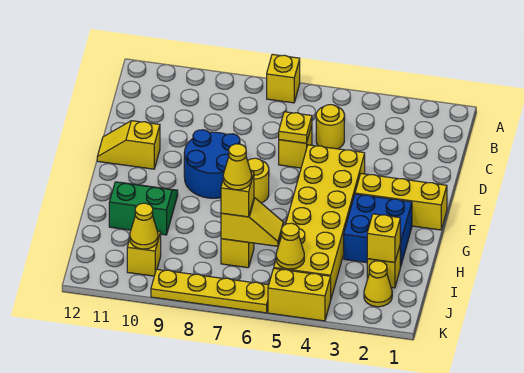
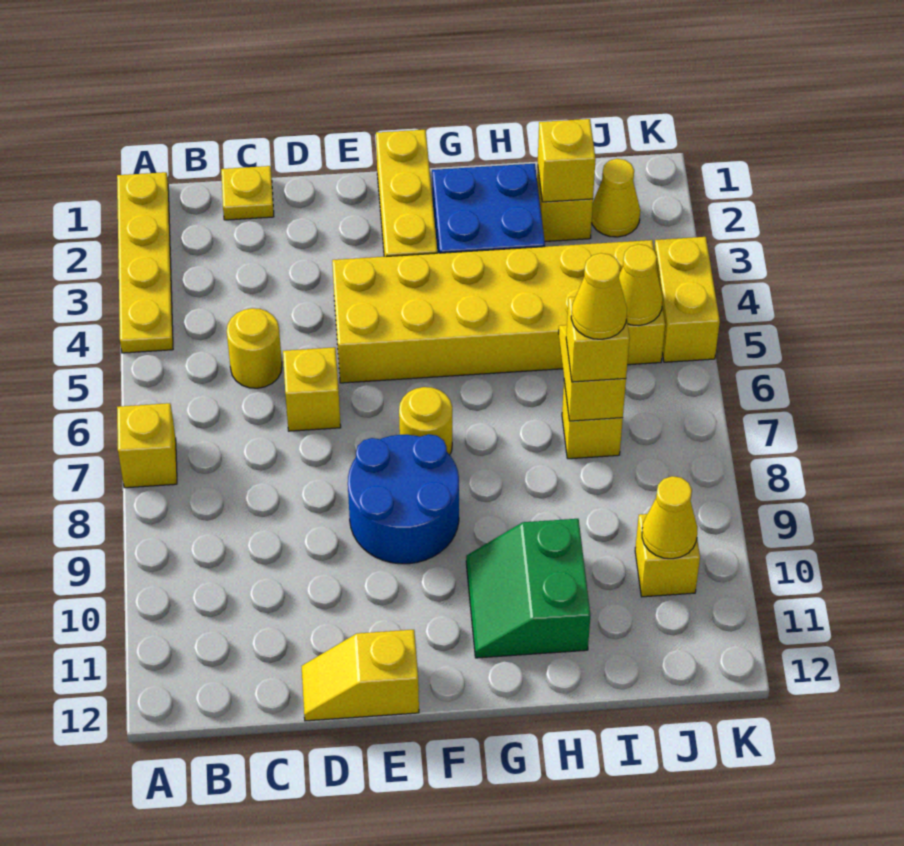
yellow plate D6 level 2 -> yellow plate C1 level 1
yellow slope E11:E12 level 1 top 11 -> yellow slope D12:E12 level 1 top E
yellow plate K6:K9 level 1 -> yellow plate A1:A4 level 1

